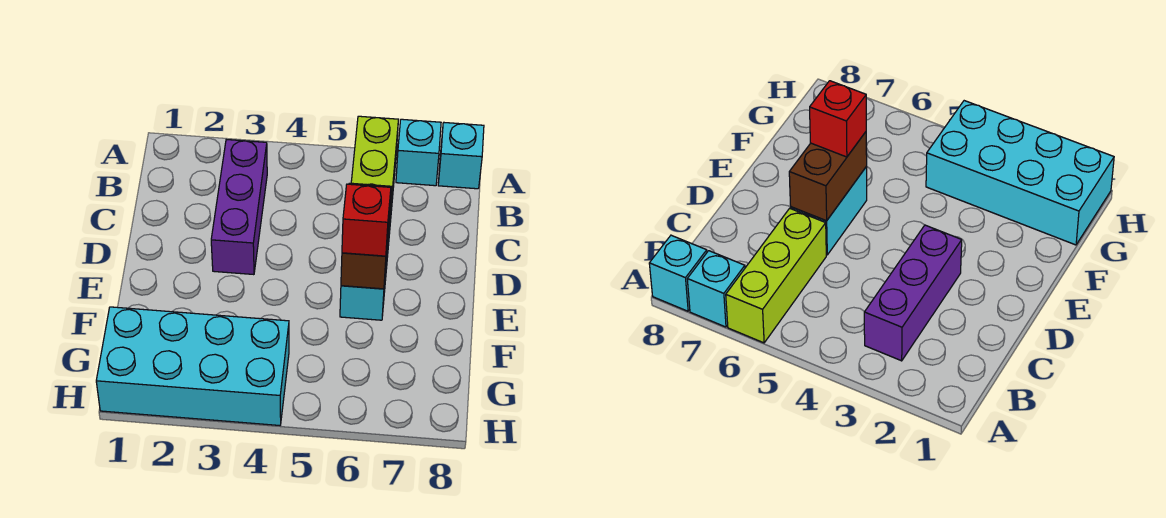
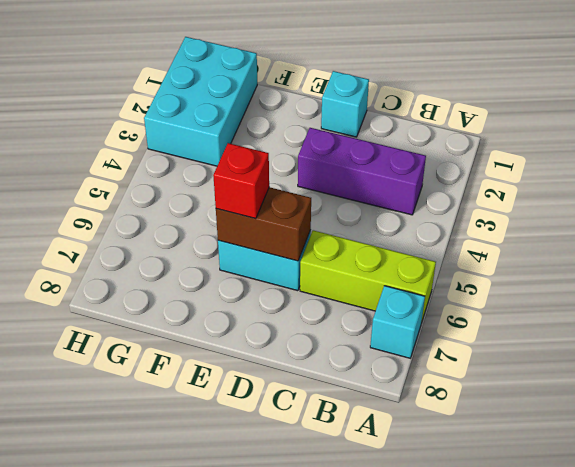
cyan brick A8 level 1 -> cyan brick D1 level 1
cyan brick G1:H4 level 1 -> cyan brick G1:H3 level 1

